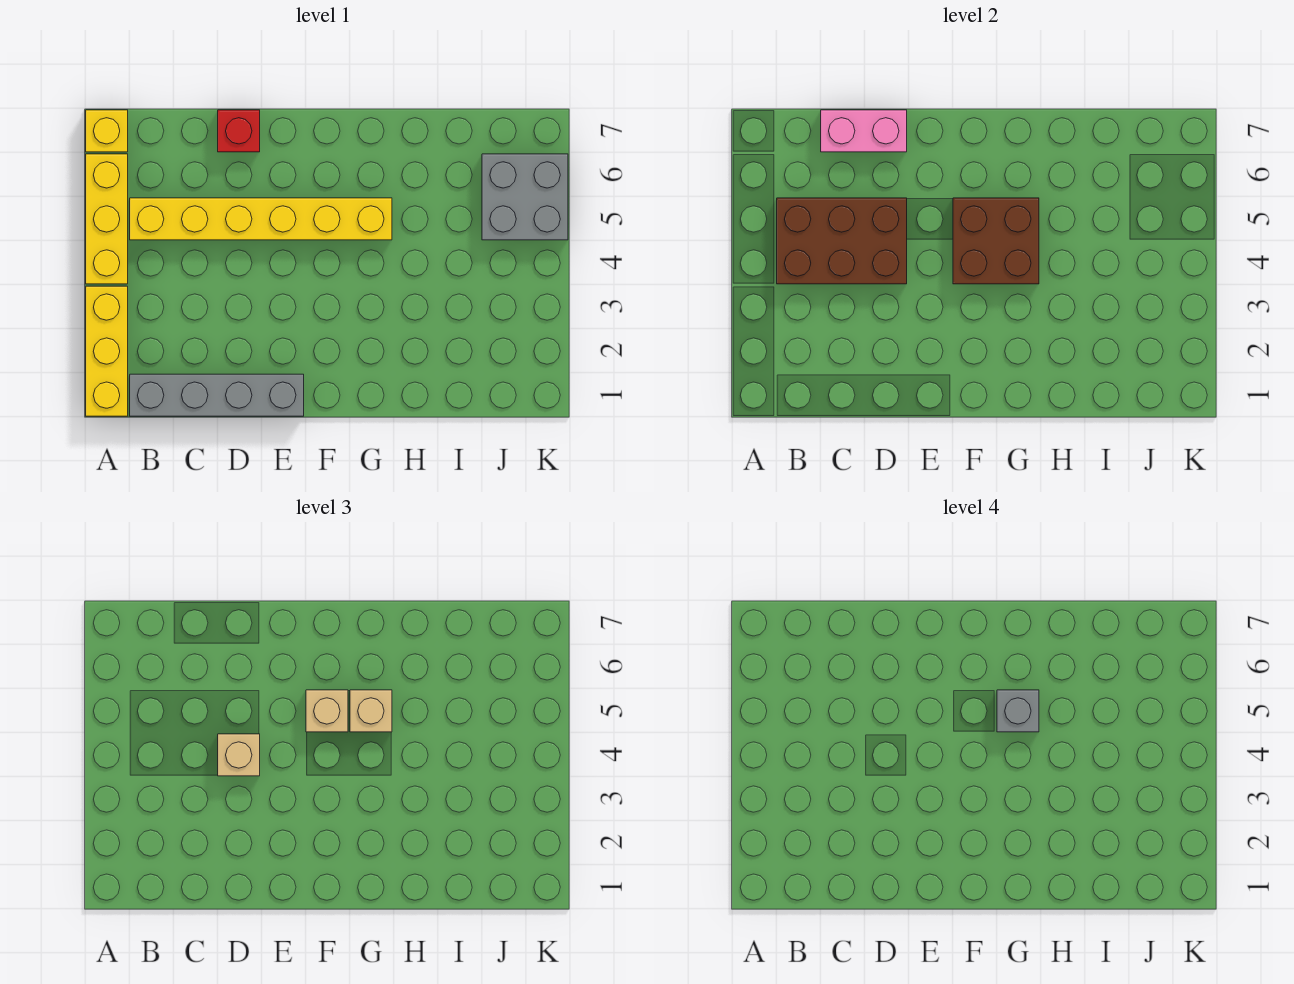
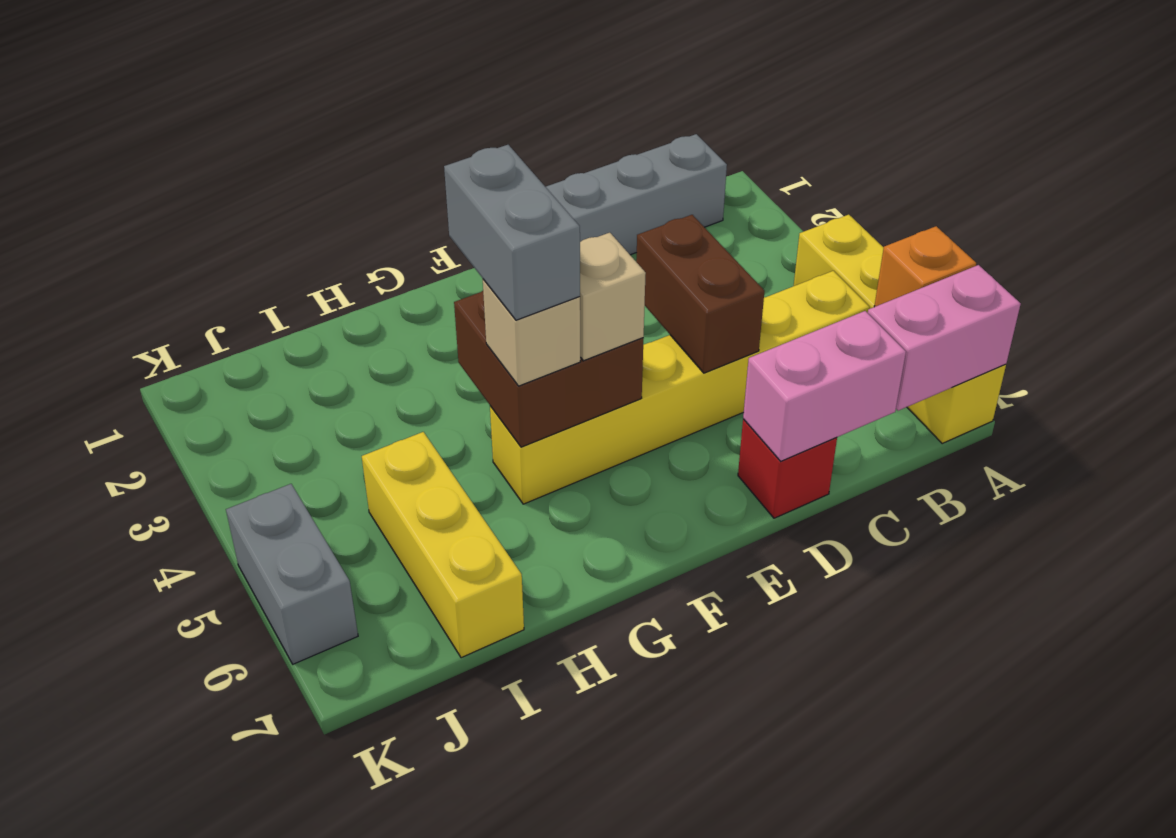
yellow brick A1:A3 level 1 -> yellow brick I5:I7 level 1
none -> orange brick A6 level 2
none -> pink brick A7:B7 level 2
brown brick B4:D5 level 2 -> brown brick D4:D5 level 2
tan brick D4 level 3 -> none
grey brick G5 level 4 -> grey brick G4:G5 level 4
grey brick J5:K6 level 1 -> grey brick K5:K6 level 1

